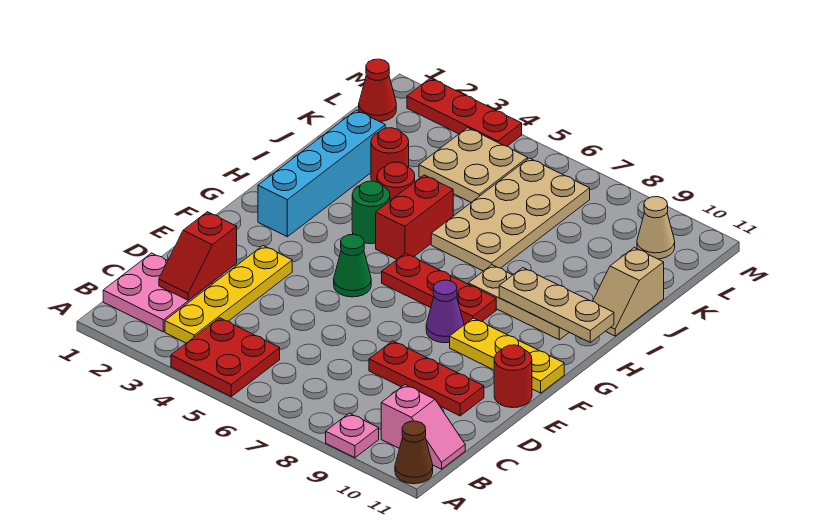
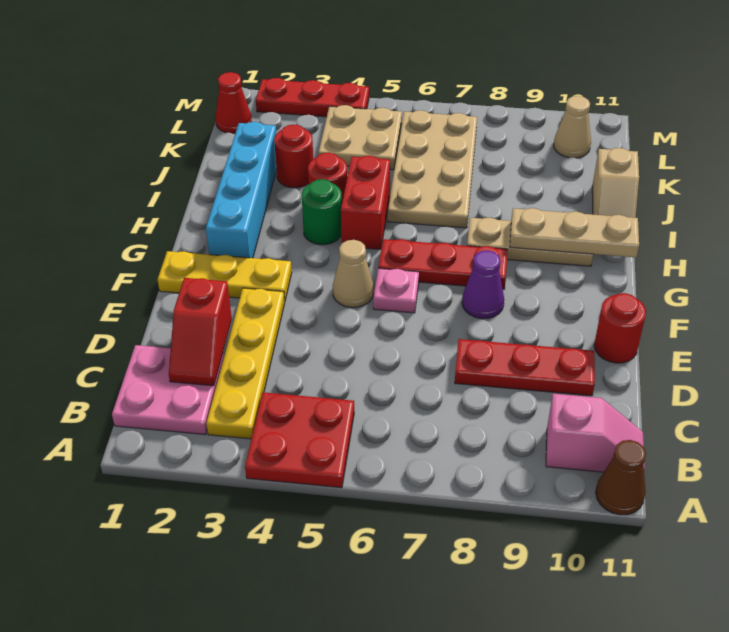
pink plate A9 level 1 -> pink plate F6 level 1
green cone F5 level 1 -> tan cone F5 level 1
yellow plate F9:F11 level 1 -> yellow plate F1:F3 level 1

